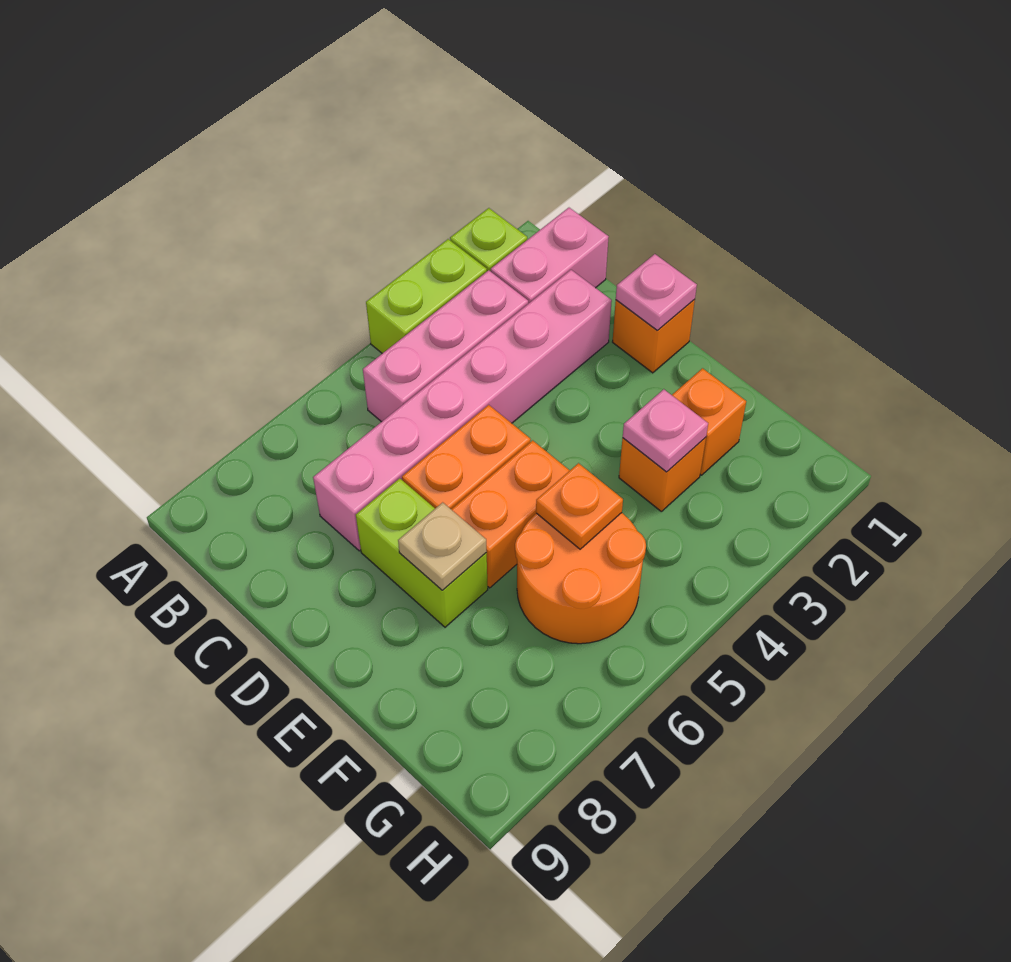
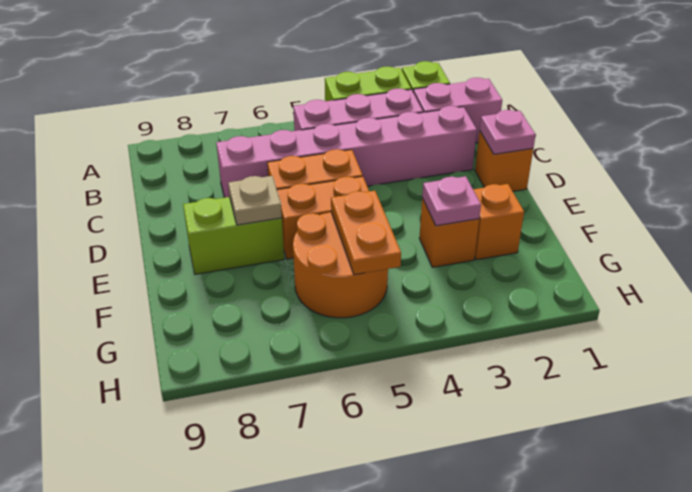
lime brick D7:E7 level 1 -> lime brick E7:E8 level 1
orange plate F5 level 2 -> orange plate F5:G5 level 2

